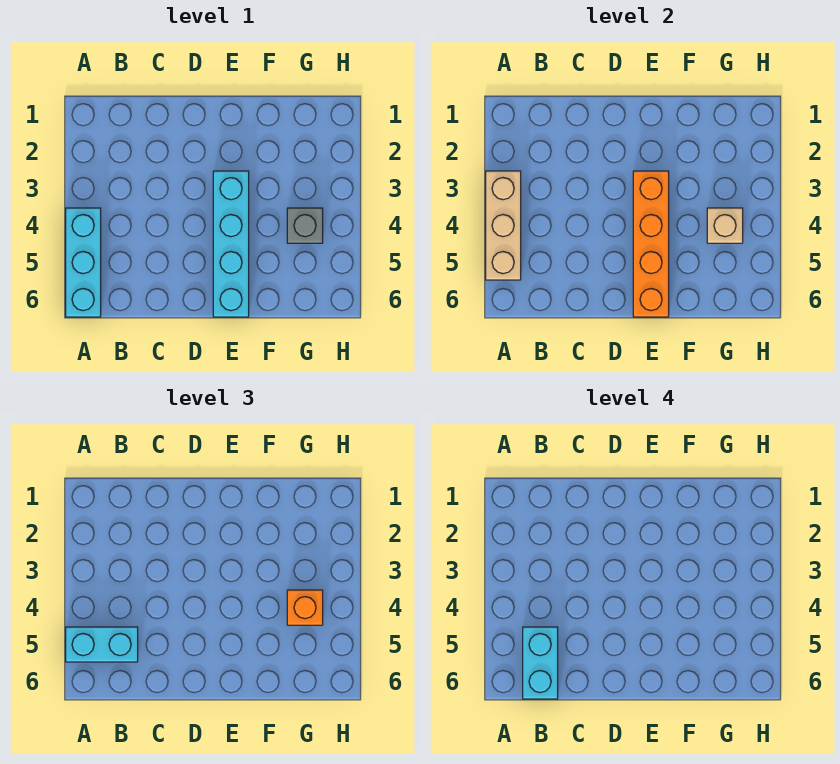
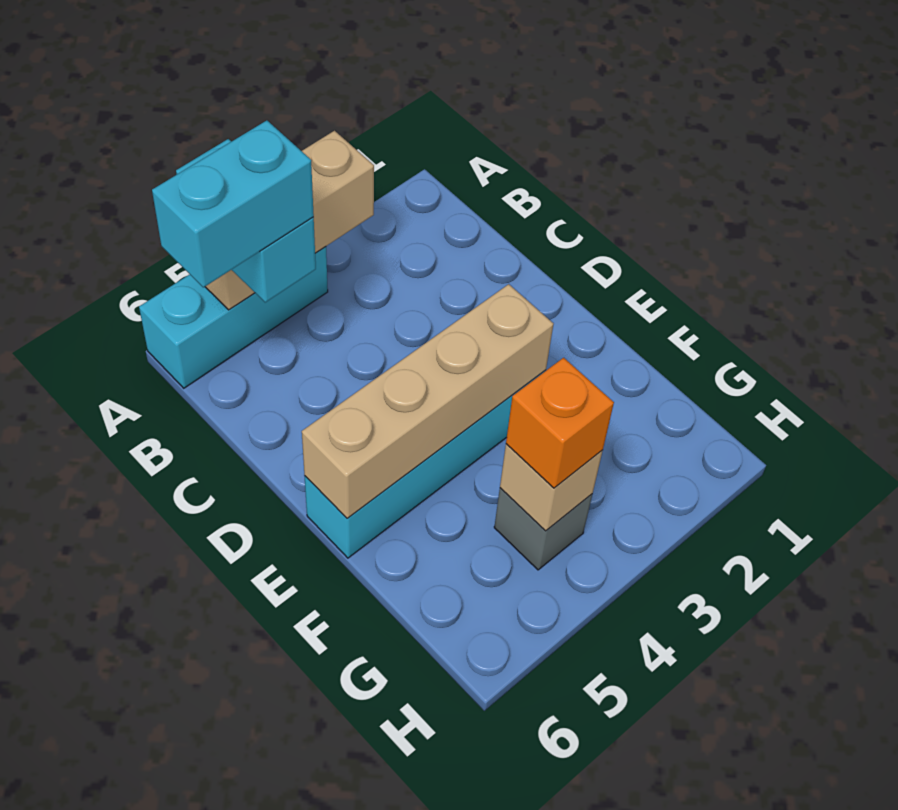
orange brick E3:E6 level 2 -> tan brick E3:E6 level 2

